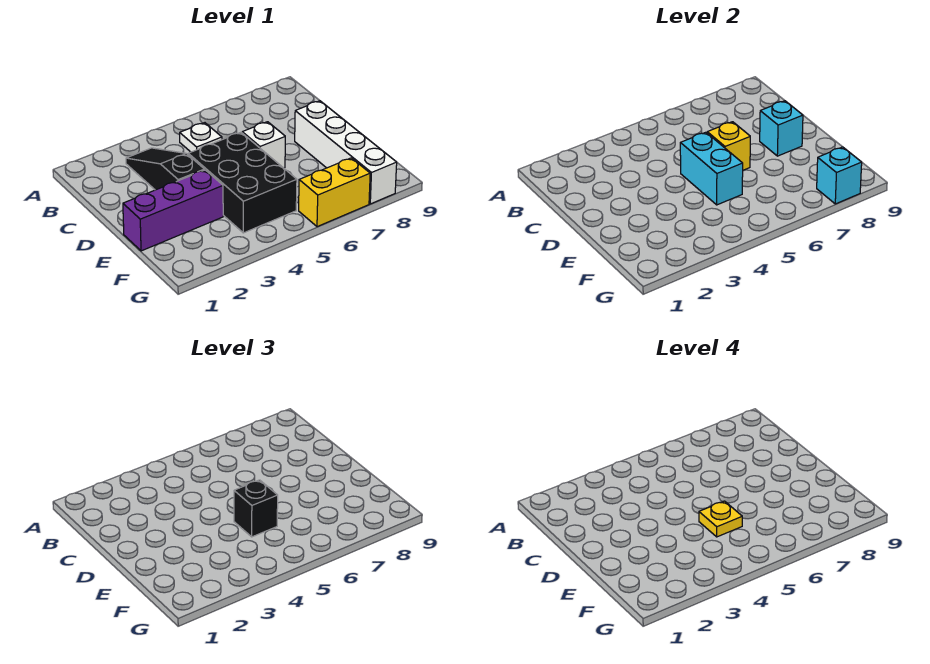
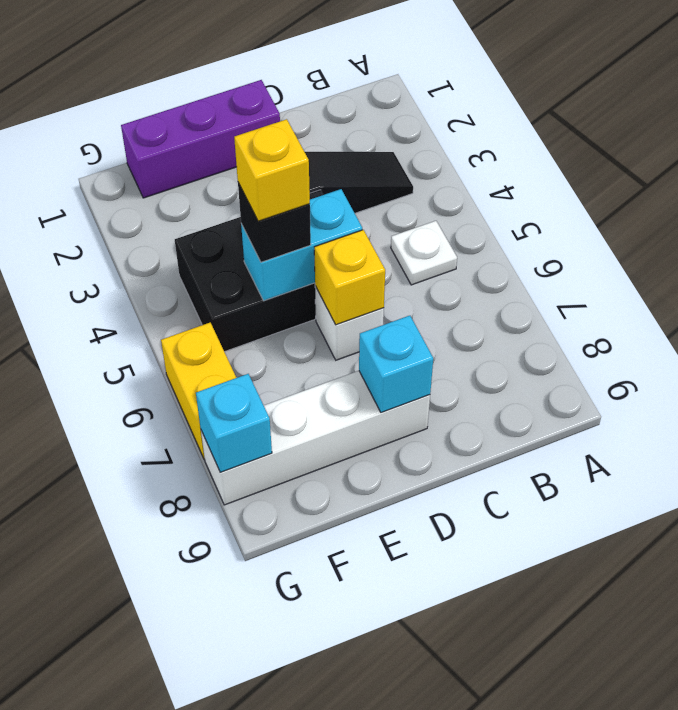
purple brick E1:E3 level 1 -> purple brick D1:F1 level 1
yellow plate E5 level 4 -> yellow brick E5 level 4

